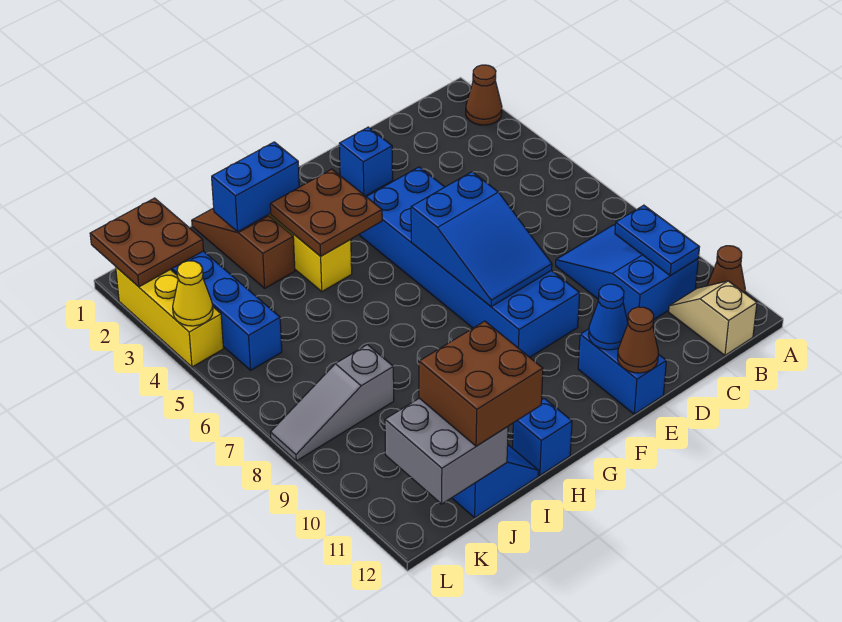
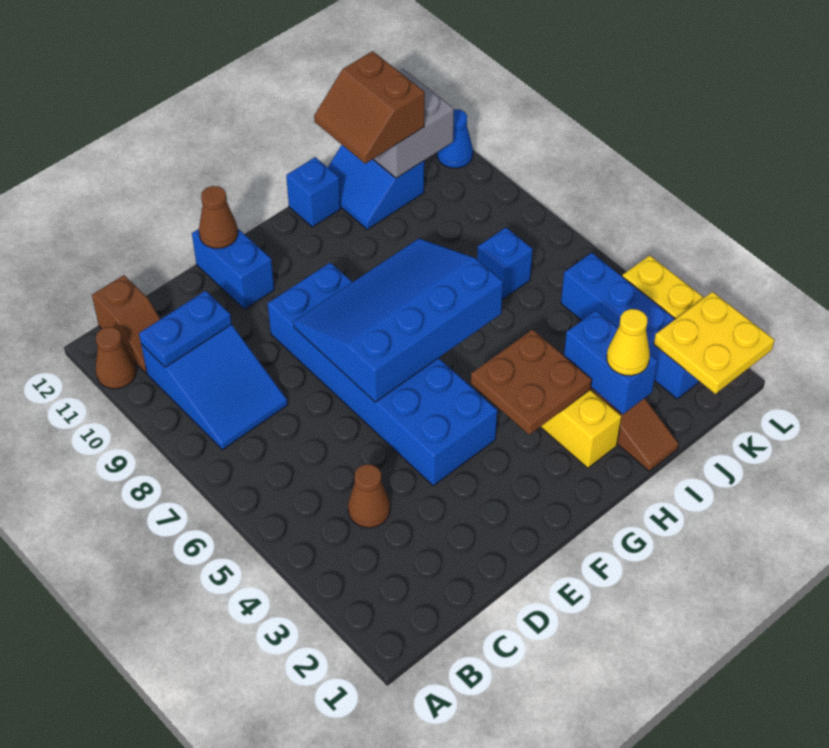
brown cone A2 level 1 -> brown cone C4 level 1
blue plate B9:B10 level 2 -> blue plate B10:C10 level 2
tan slope B11:B12 level 1 top 12 -> brown slope B11:B12 level 1 top 12
blue brick E2 level 1 -> blue brick J7 level 1
blue slope E6:F8 level 2 top 6 -> blue slope E6:H8 level 2 top 6
blue cone E11 level 2 -> blue cone L11 level 1
blue brick H2:I2 level 2 -> blue brick I2:I3 level 2
brown brick I11:J12 level 3 -> brown slope I11:J12 level 3 top J
grey slope J8:L8 level 1 top J -> none
brown plate K1:L2 level 2 -> yellow plate K1:L2 level 2
yellow cone L4 level 2 -> yellow cone I2 level 3

